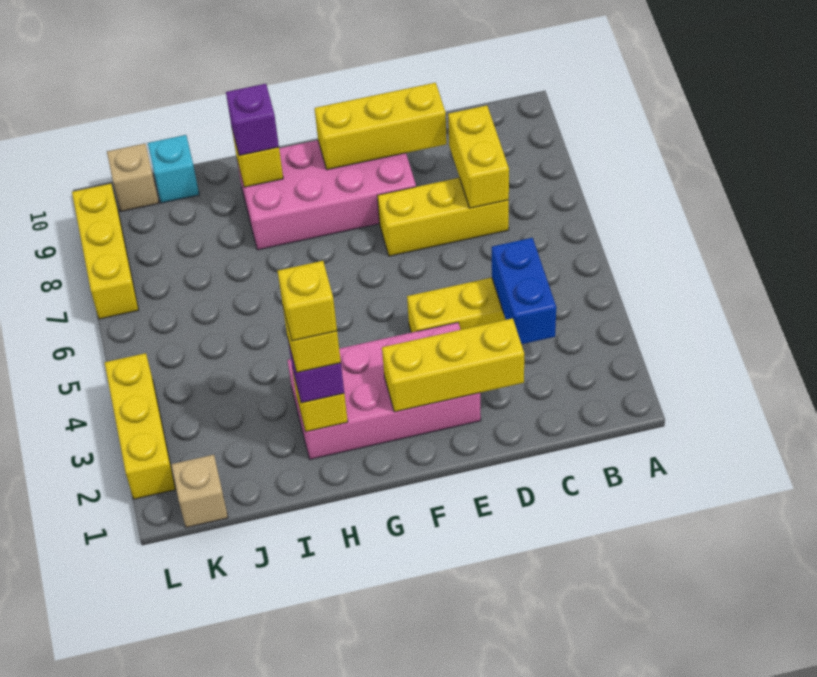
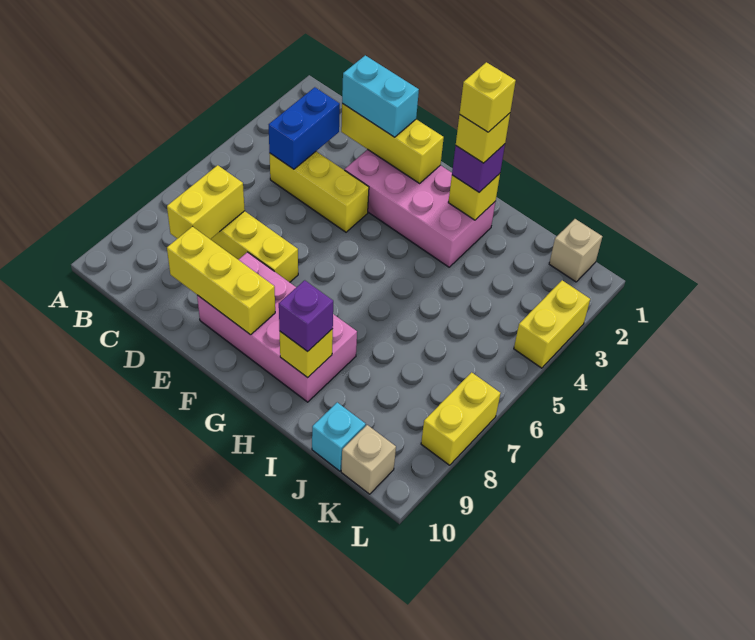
none -> cyan brick D2:E2 level 3
yellow brick L2:L4 level 1 -> yellow brick L3:L4 level 1
yellow brick L7:L9 level 1 -> yellow brick L7:L8 level 1

